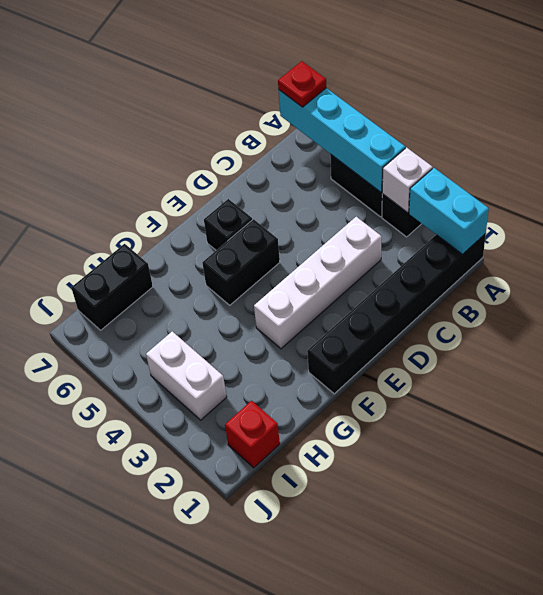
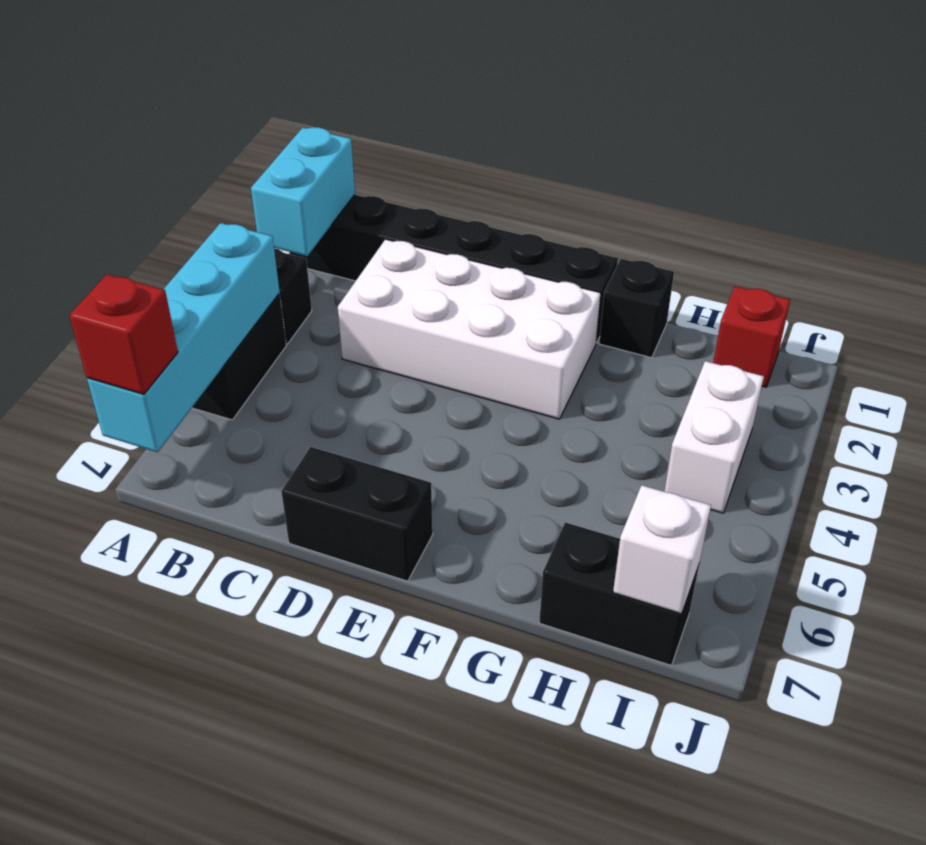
white brick A3 level 2 -> white brick I7 level 2
red plate A7 level 3 -> red brick A7 level 3
white brick C3:F3 level 1 -> white brick C2:F3 level 1
black brick E5:F5 level 1 -> black brick D7:E7 level 1
black brick E6 level 1 -> black brick G1 level 1

